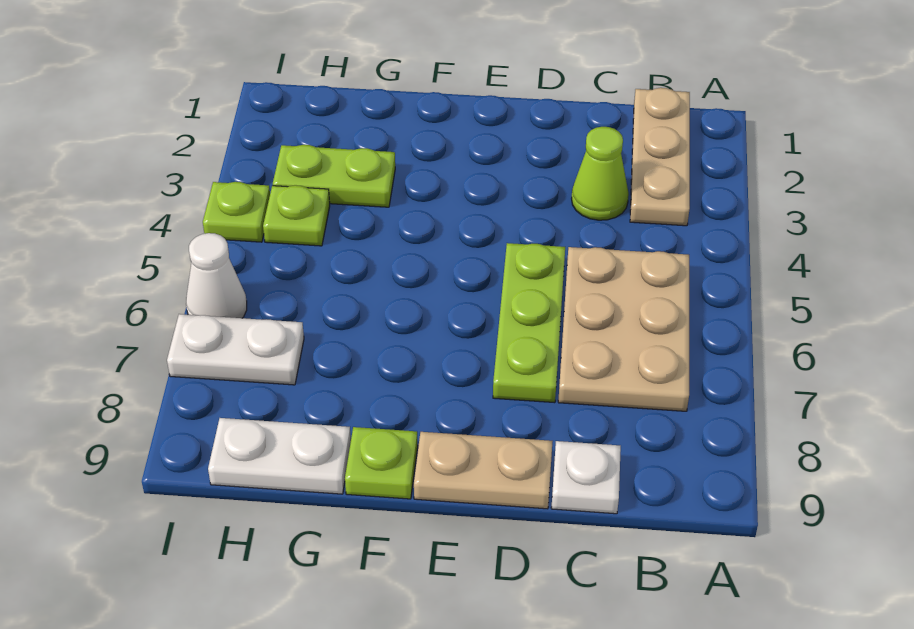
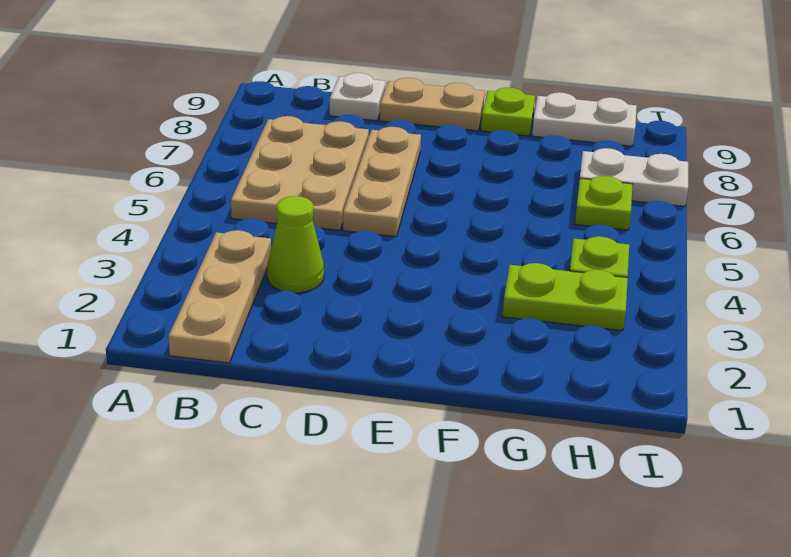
lime plate D5:D7 level 1 -> tan plate D5:D7 level 1
lime plate I4 level 1 -> lime plate H6 level 1
white cone I6 level 1 -> none

